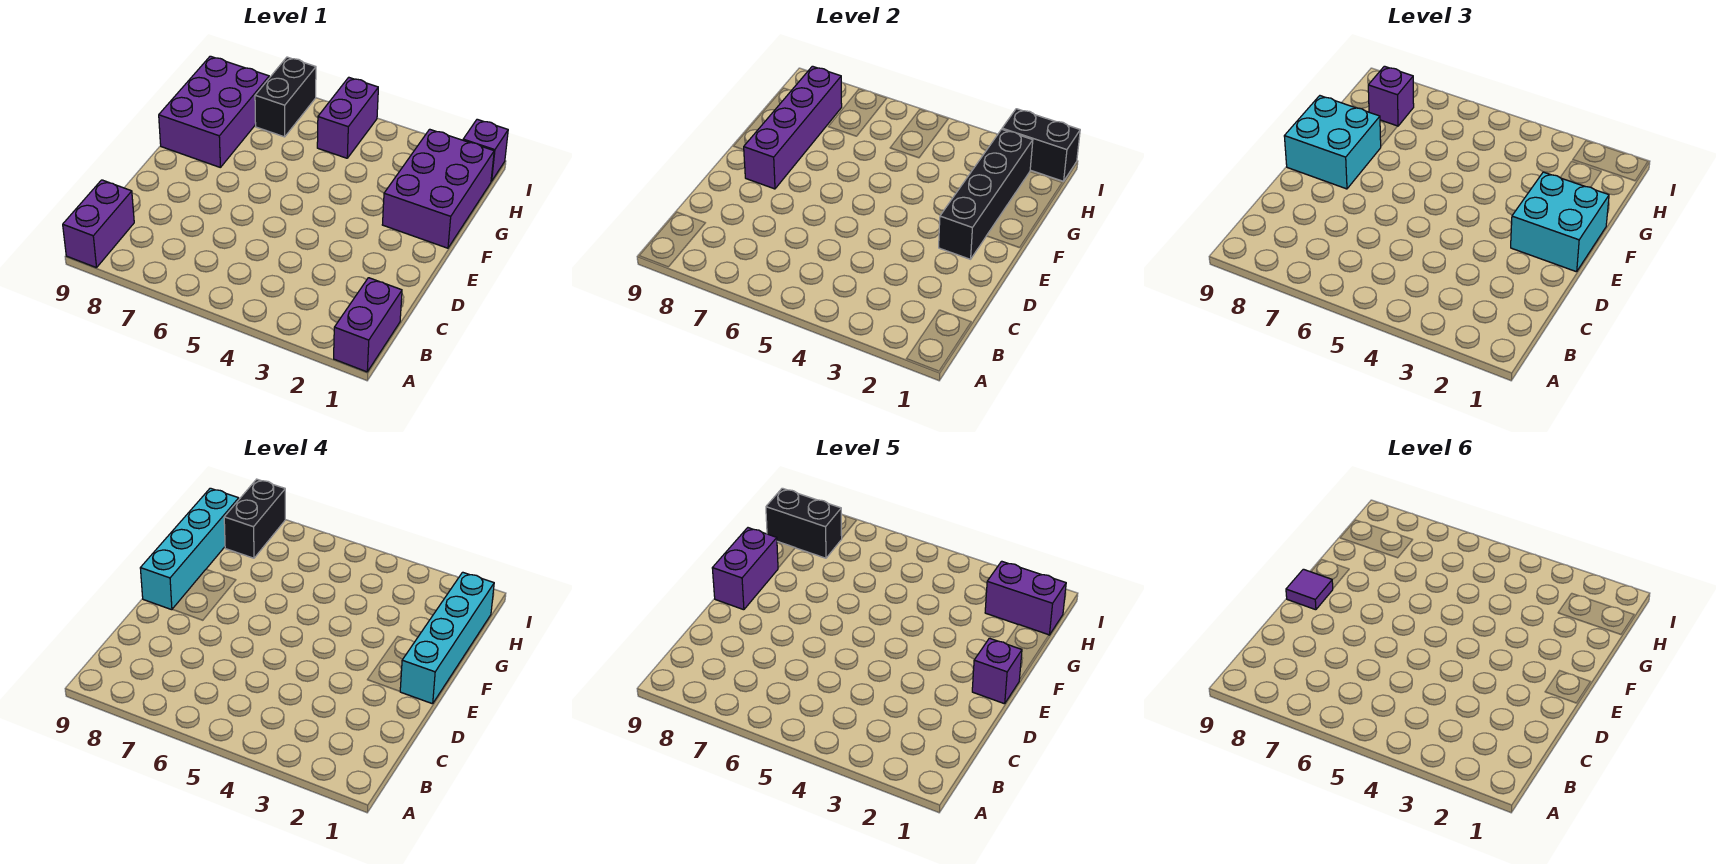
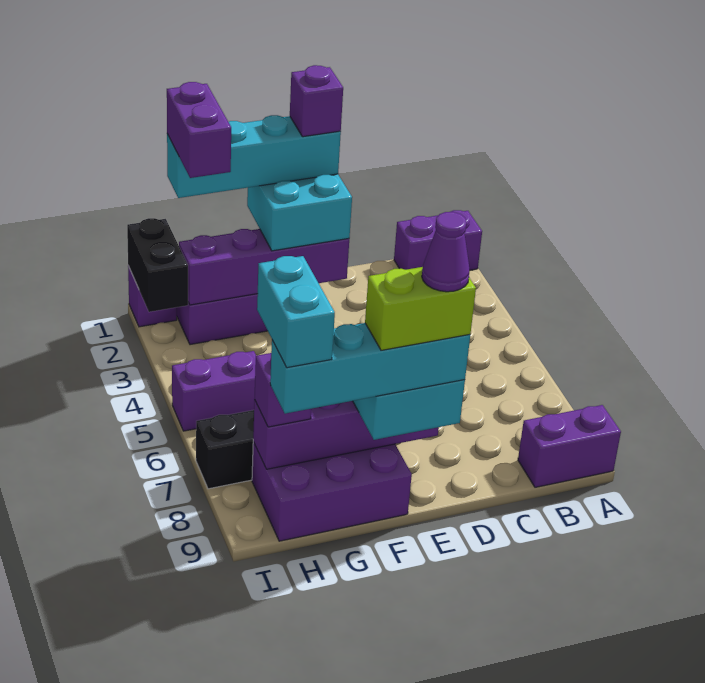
black brick E2:H2 level 2 -> purple brick E2:H2 level 2
purple brick E9:F9 level 5 -> lime brick E9:F9 level 5
purple tile E9 level 6 -> purple cone E9 level 6
black brick H8:I8 level 4 -> none
black brick H8:H9 level 5 -> cyan brick H8:H9 level 5

